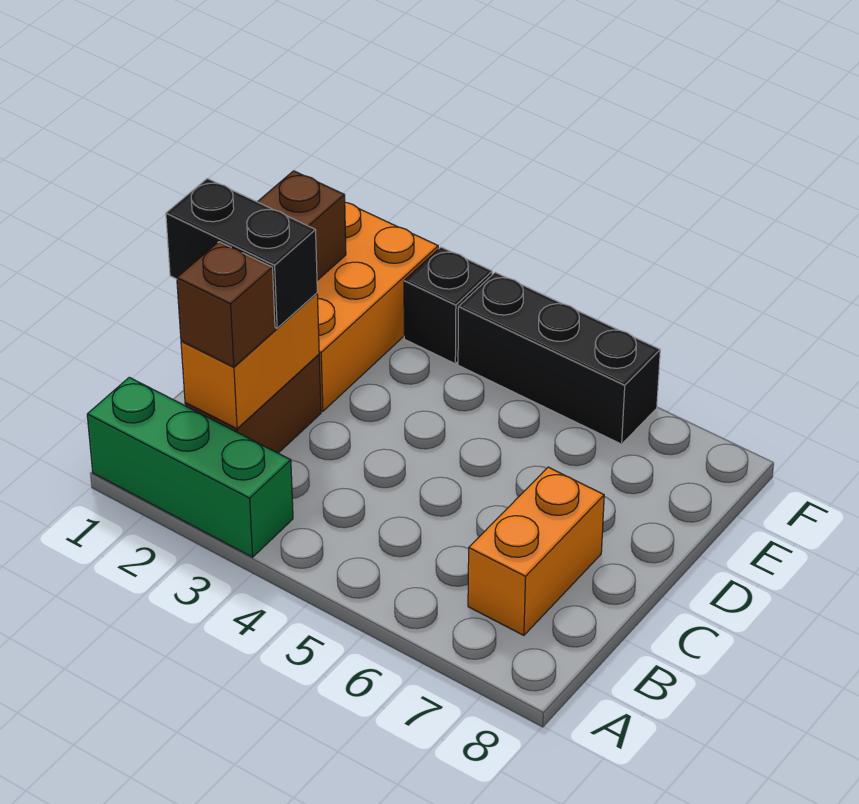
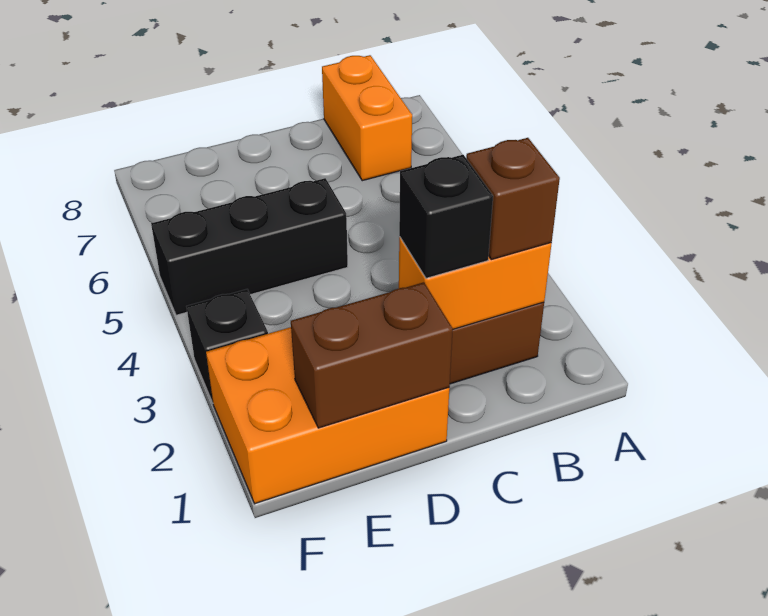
green brick A1:A3 level 1 -> none
orange brick B7:C7 level 1 -> orange brick B7:B8 level 1
black brick C1:C2 level 3 -> black brick C2 level 3
black brick F4:F6 level 1 -> black brick D5:F5 level 1

